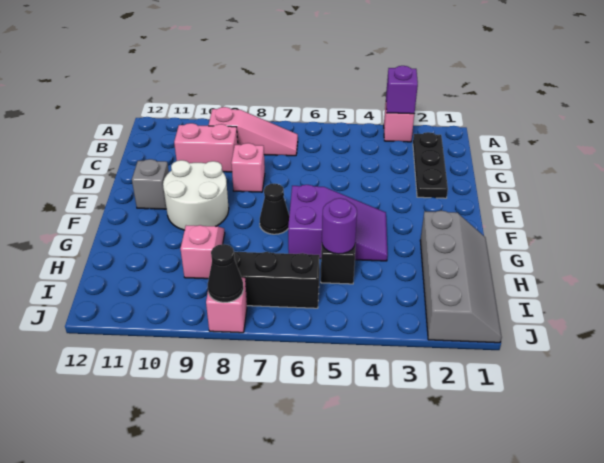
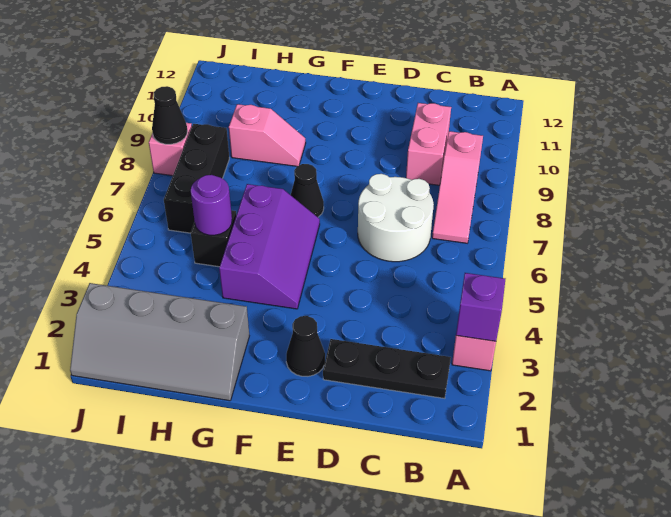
pink brick D8 level 1 -> none
none -> black cone E2 level 1
white round brick E9:F10 level 1 -> white round brick C6:D7 level 1
grey brick E11 level 1 -> none
purple slope F4:G6 level 1 top 6 -> purple slope F4:G6 level 1 top G

